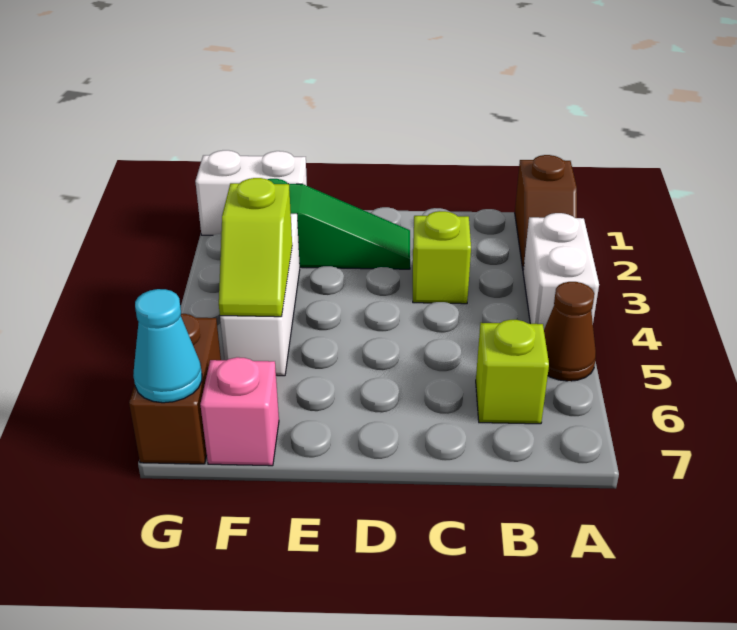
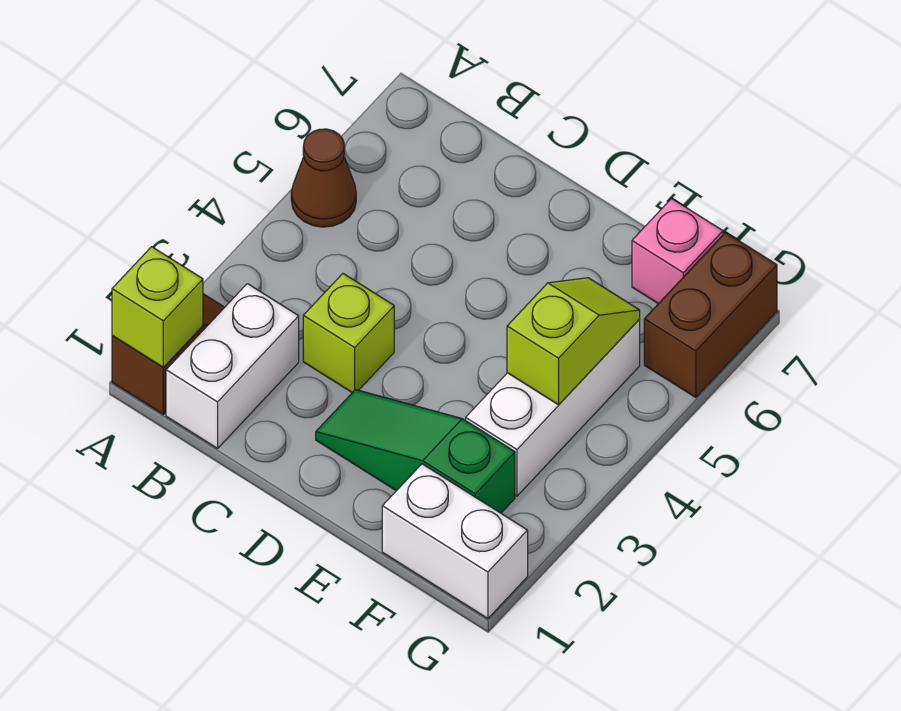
white brick A3:A4 level 1 -> white brick B1:B2 level 1
lime brick B6 level 1 -> lime brick A1 level 2
cyan cone G7 level 2 -> none

